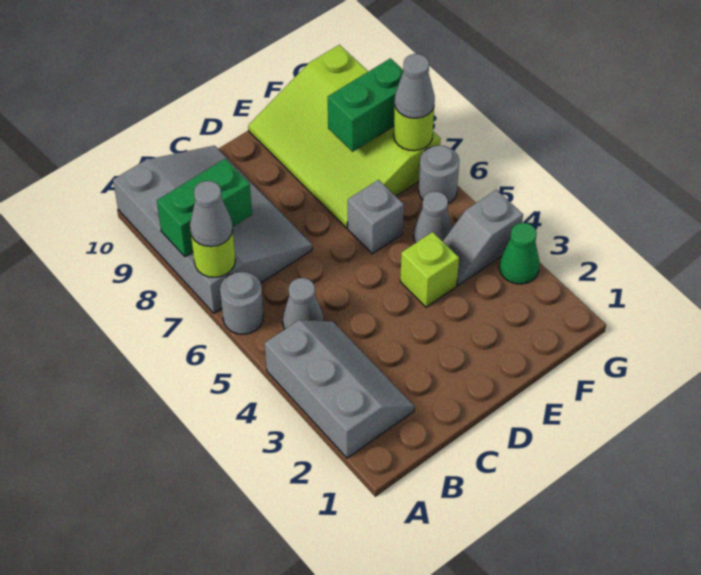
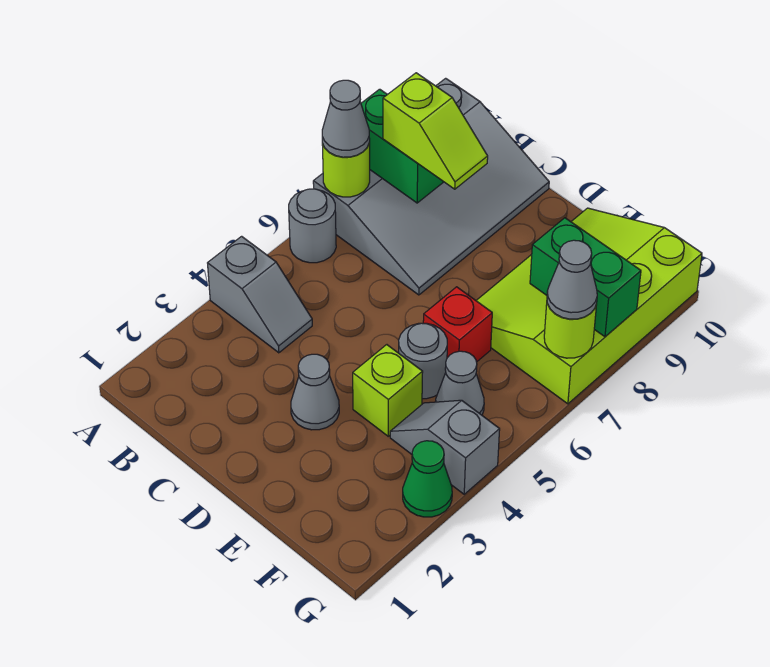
grey slope A2:B4 level 1 top A -> grey slope A4:B4 level 1 top A
grey cone B5 level 1 -> grey cone D3 level 1
none -> lime slope B8:C8 level 3 top B
grey brick E6 level 1 -> red brick E6 level 1
grey round brick G6 level 1 -> grey round brick E5 level 1

